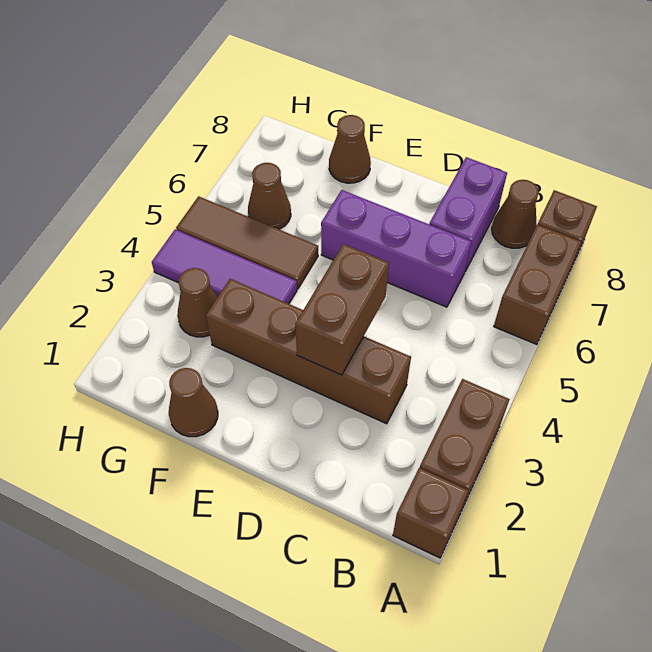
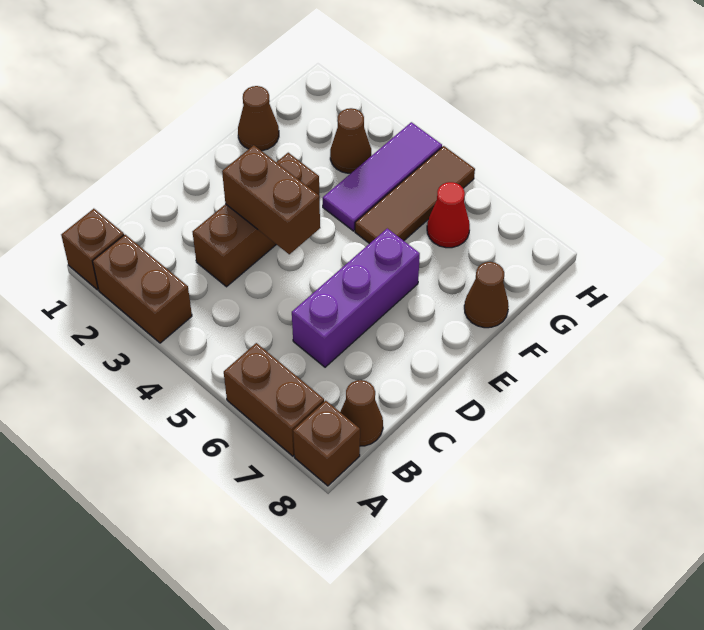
brown brick C3:F3 level 1 -> brown brick C3:E3 level 1
purple brick C7:C8 level 1 -> none
brown cone G6 level 1 -> red cone G6 level 1

